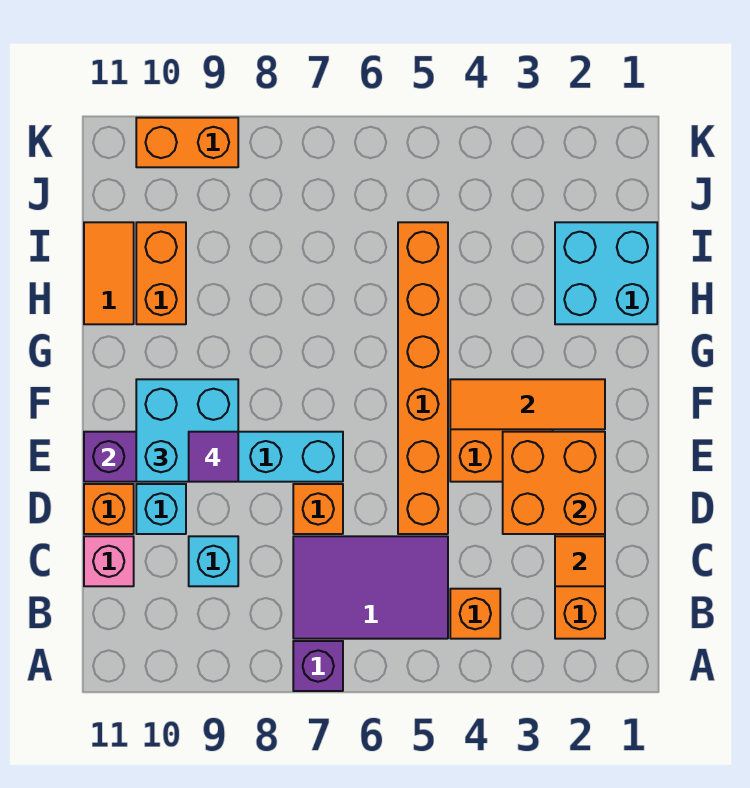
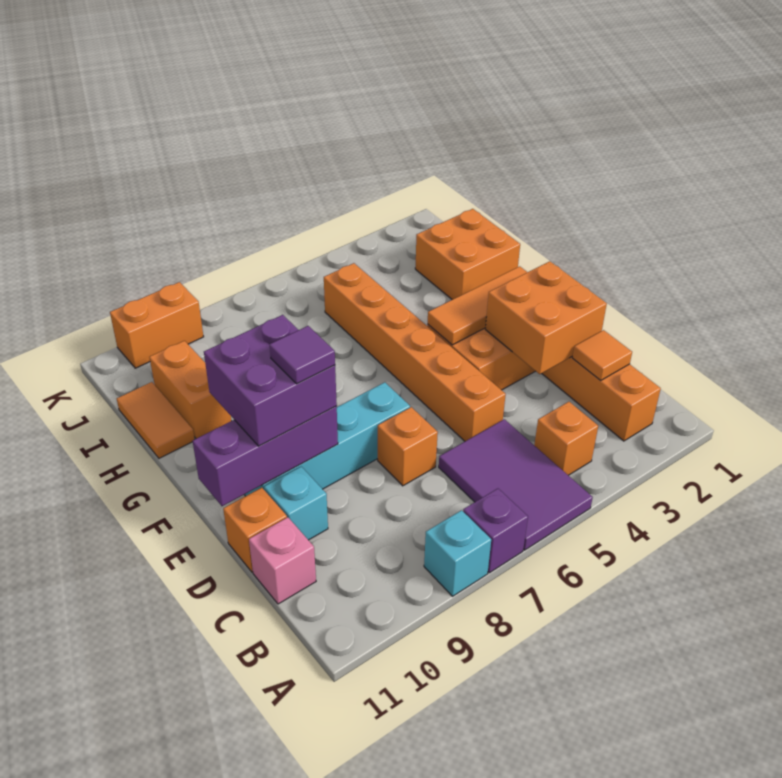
purple tile B5:C7 level 1 -> purple tile A5:C6 level 1
cyan brick C9 level 1 -> cyan brick A8 level 1
cyan brick E9:F10 level 3 -> purple brick E9:F10 level 3
cyan brick H1:I2 level 1 -> orange brick H1:I2 level 1

